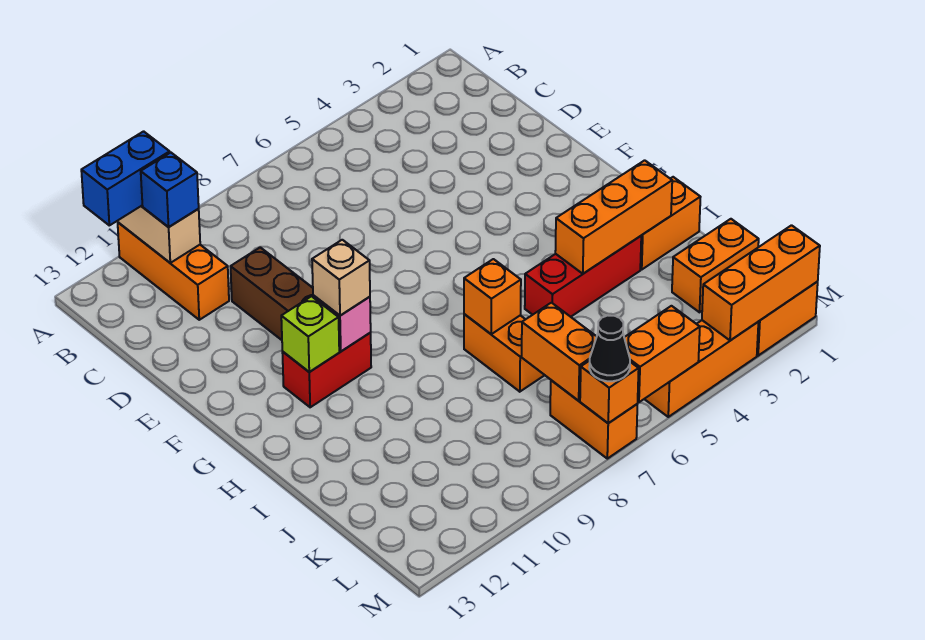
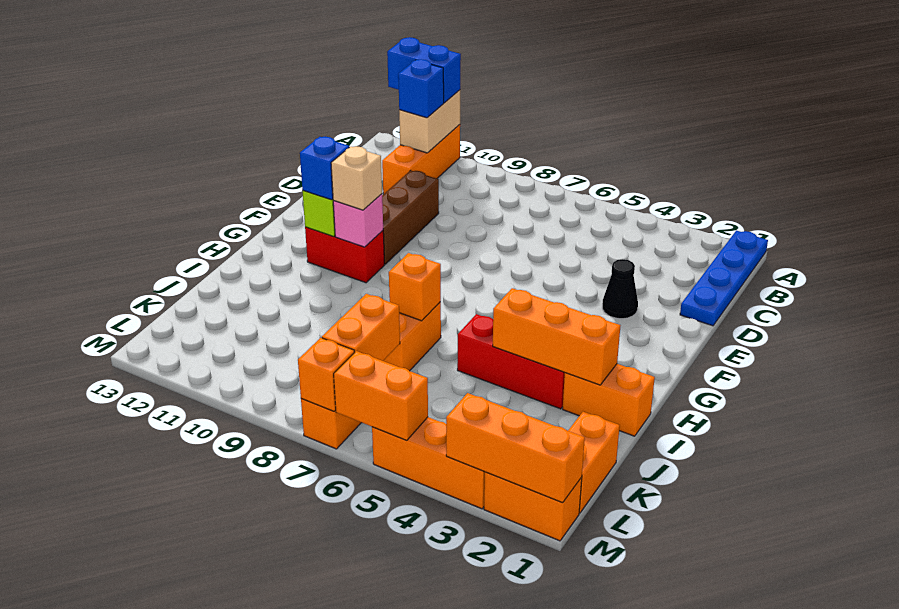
none -> blue plate A1:D1 level 1
none -> blue brick G11 level 3
orange brick K1:K2 level 1 -> orange brick K1:L1 level 1
black cone M7 level 3 -> black cone E3 level 1

